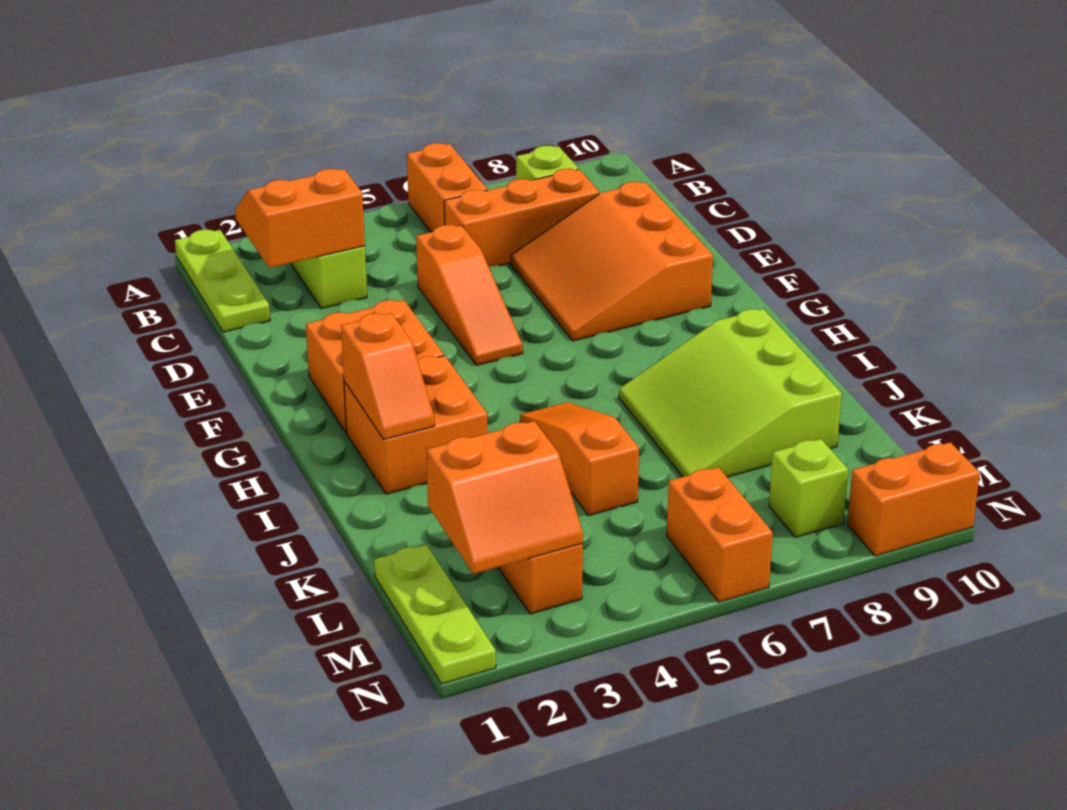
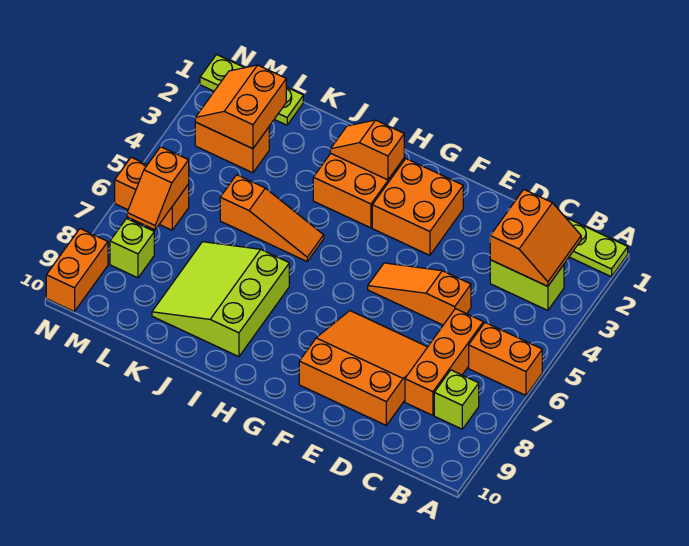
lime slope I7:K9 level 1 top 9 -> lime slope I7:K9 level 1 top I
none -> orange slope M6:M7 level 2 top 6

